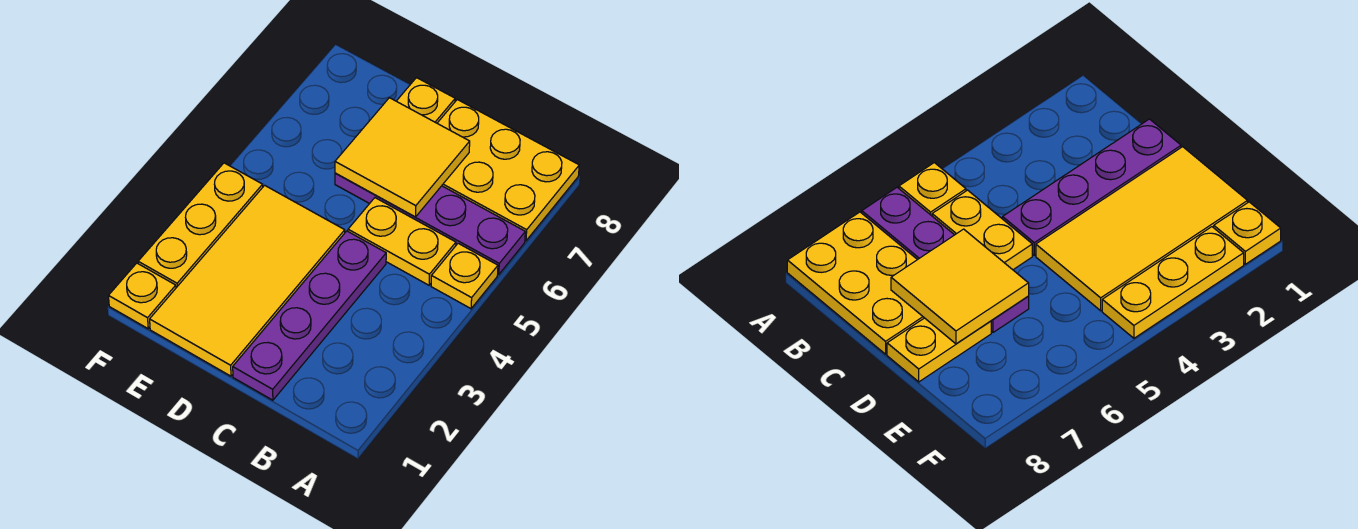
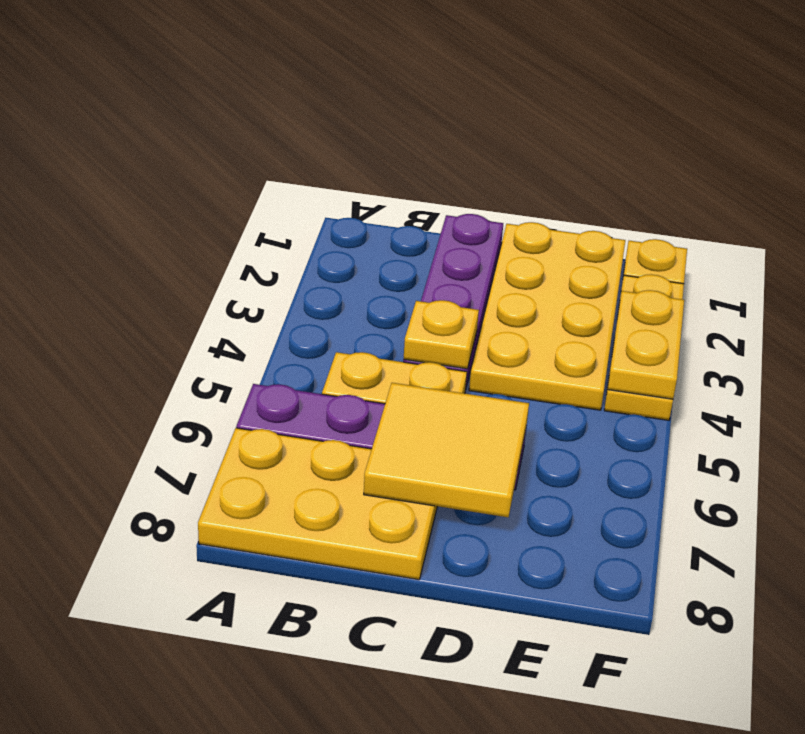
yellow plate A5 level 1 -> yellow plate C4 level 2
yellow tile D1:E4 level 1 -> yellow plate D1:E4 level 1
yellow plate D7:D8 level 1 -> yellow plate F3:F4 level 2

